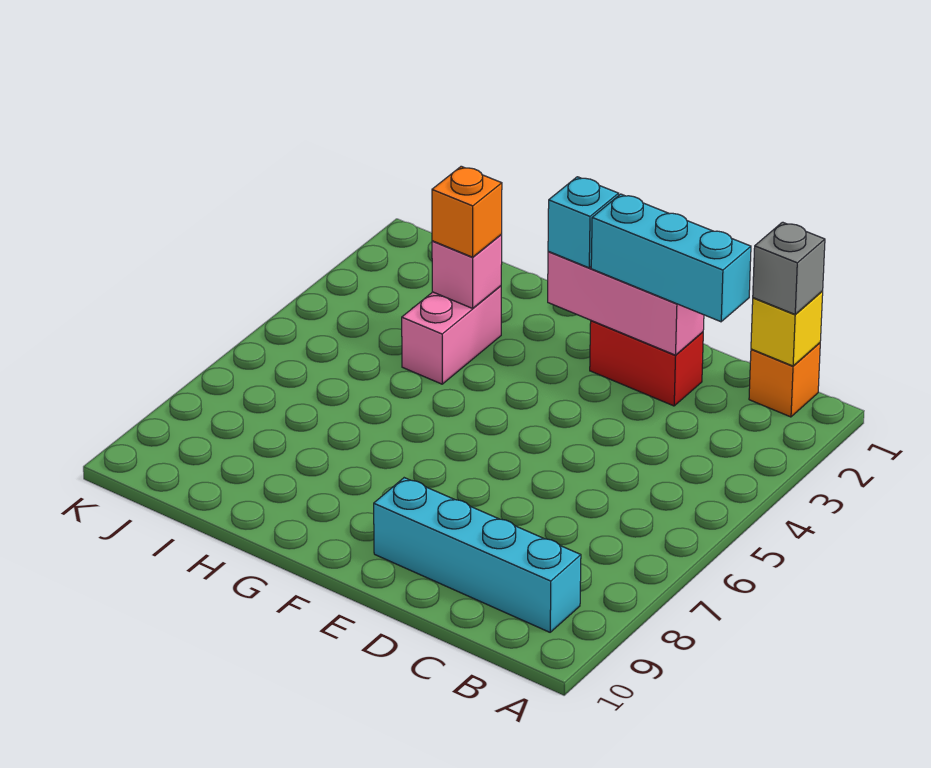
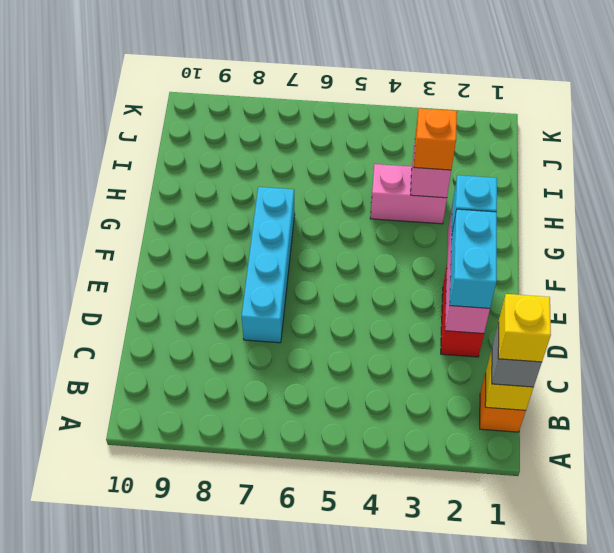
none -> yellow brick B1 level 4
cyan brick B9:E9 level 1 -> cyan brick D7:G7 level 1
cyan brick C2:E2 level 3 -> cyan brick D2:E2 level 3

